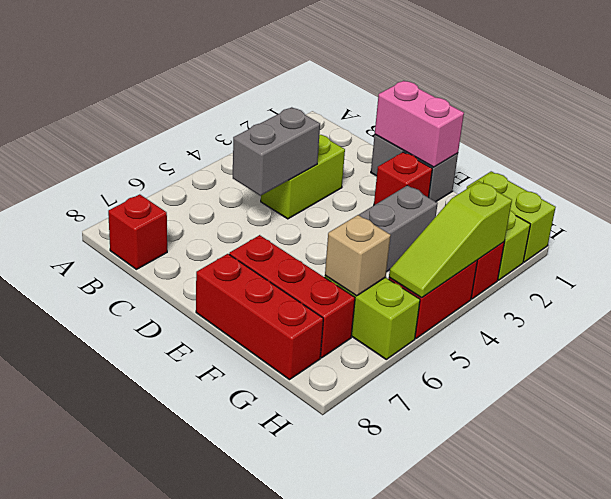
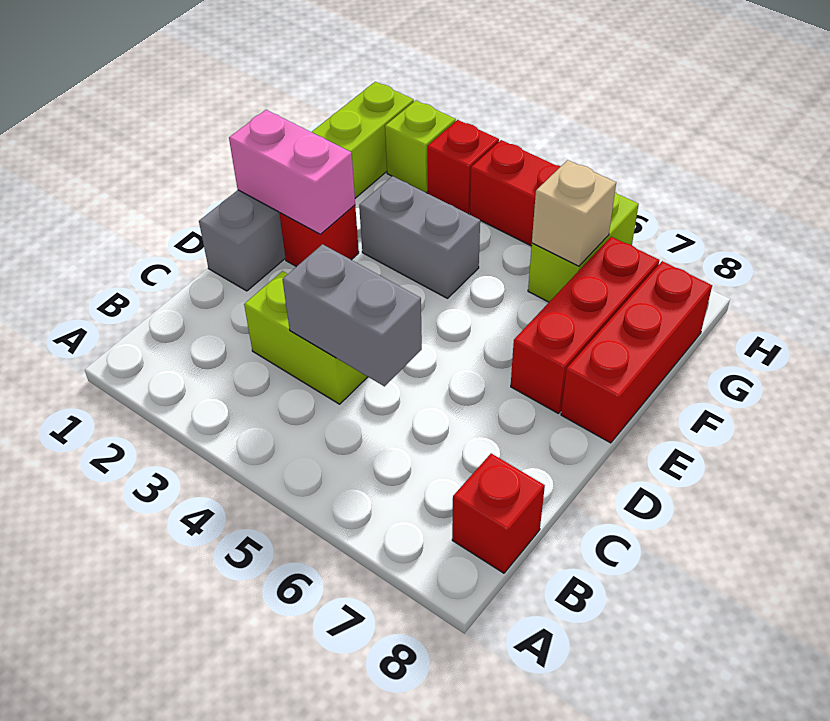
pink brick D1:E1 level 2 -> pink brick E1:E2 level 2
lime slope H3:H5 level 2 top 3 -> none

